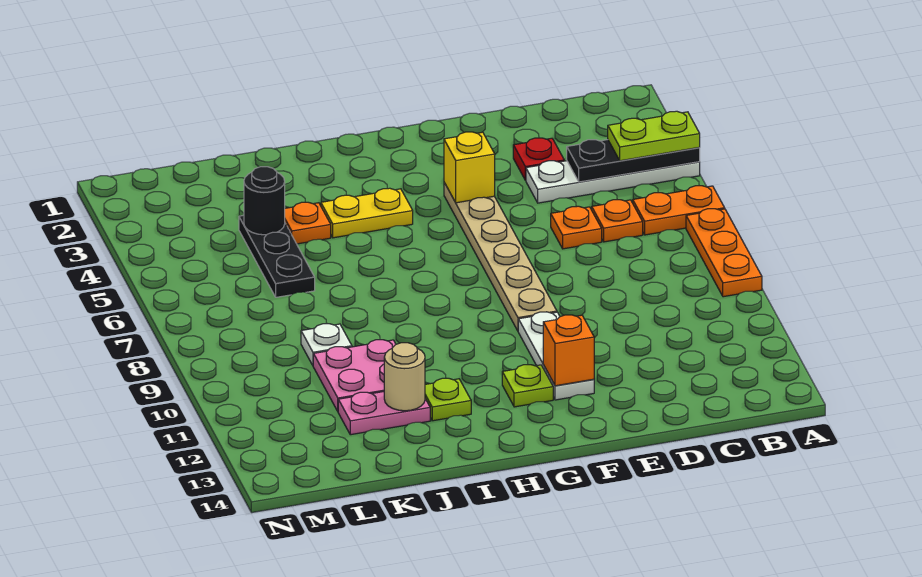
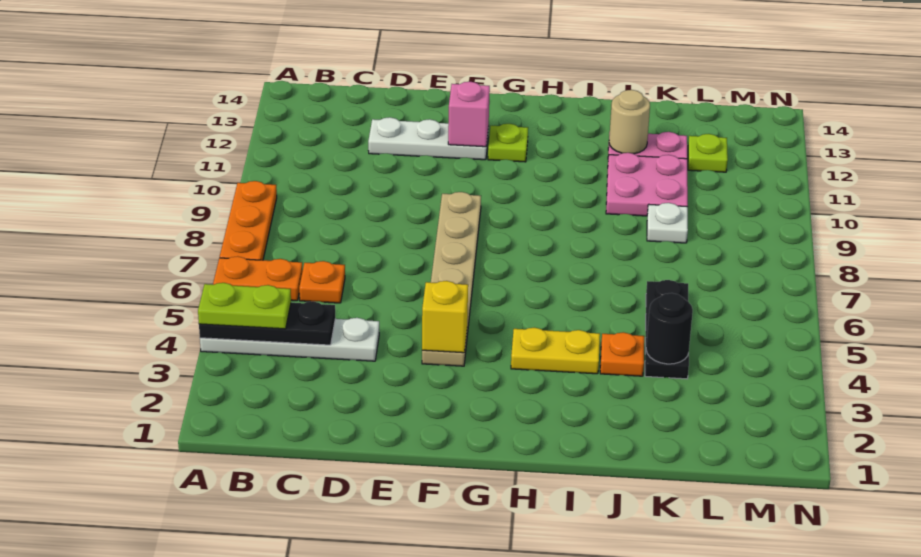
red plate D3 level 1 -> none
orange plate D6 level 1 -> none
white plate F10:F12 level 1 -> white plate D12:F12 level 1
orange brick F12 level 2 -> pink brick F12 level 2
lime plate I12 level 1 -> lime plate L12 level 1

